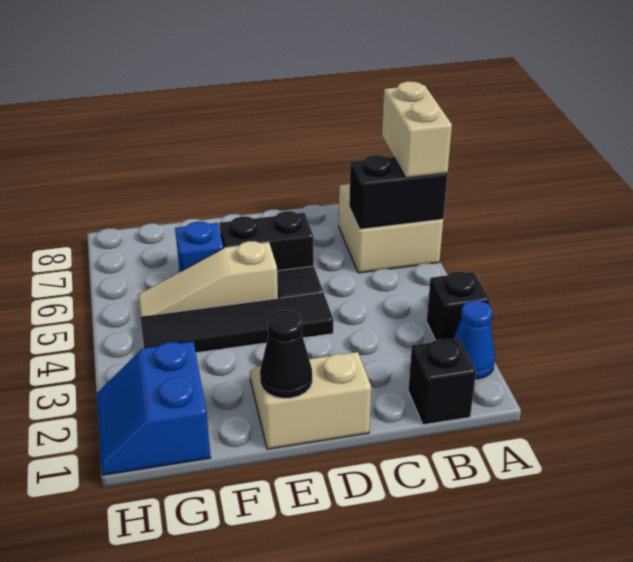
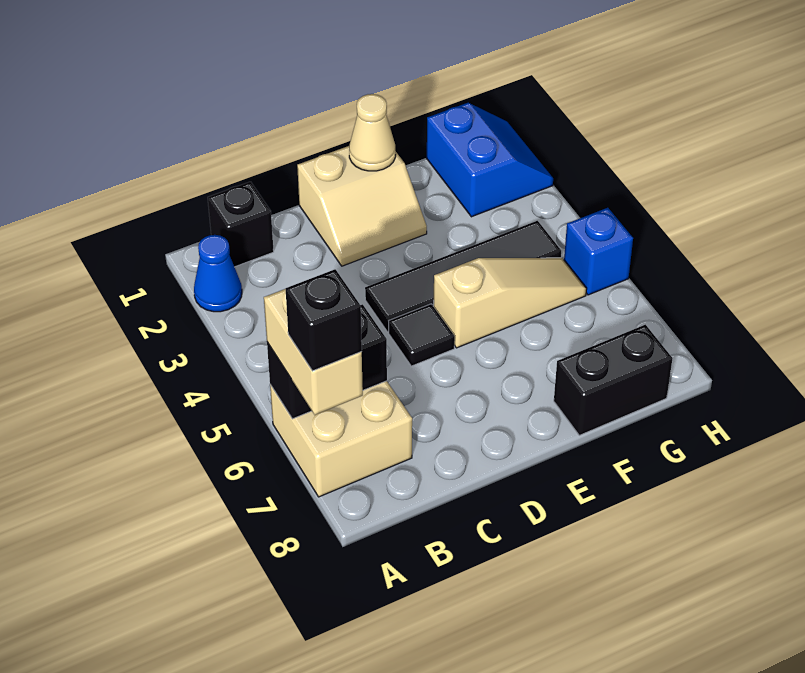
black brick A3 level 1 -> black brick A7 level 4
black brick D6:E6 level 1 -> black brick F8:G8 level 1
black cone E1 level 2 -> tan cone E1 level 2
blue brick F6 level 1 -> blue brick H5 level 1

